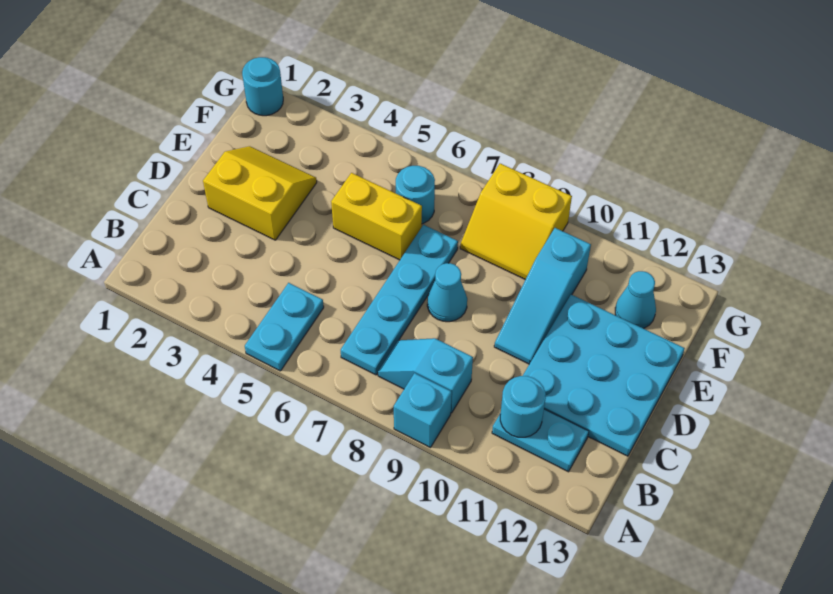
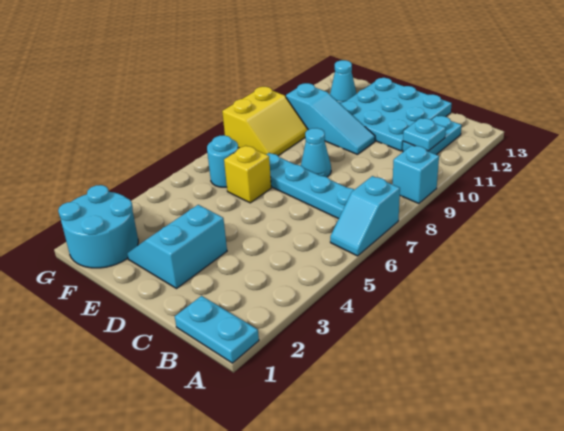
cyan plate A5:B5 level 1 -> cyan plate A1:B1 level 1
cyan slope B8:B9 level 1 top 9 -> cyan slope A6:A7 level 1 top 7
cyan round brick B11 level 2 -> cyan plate B11 level 2
yellow slope D2:E3 level 1 top D -> cyan slope D2:E3 level 1 top D
yellow brick E5:E6 level 1 -> yellow brick E6 level 1
cyan round brick G1 level 1 -> cyan round brick F1:G2 level 1

